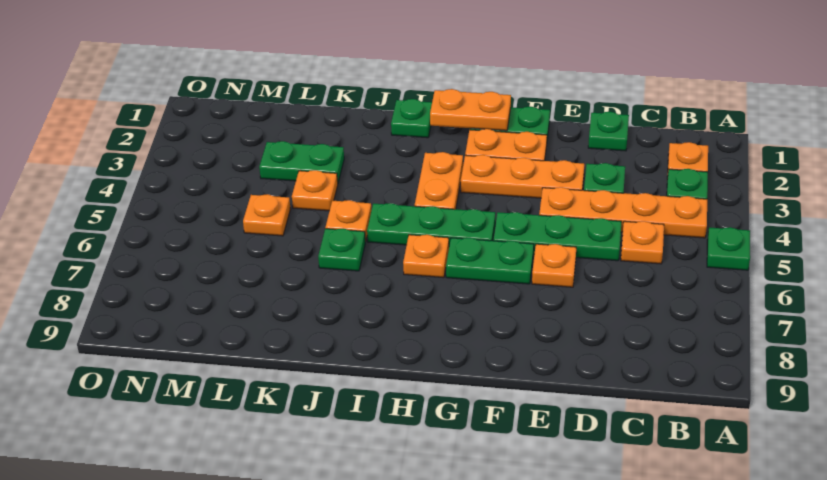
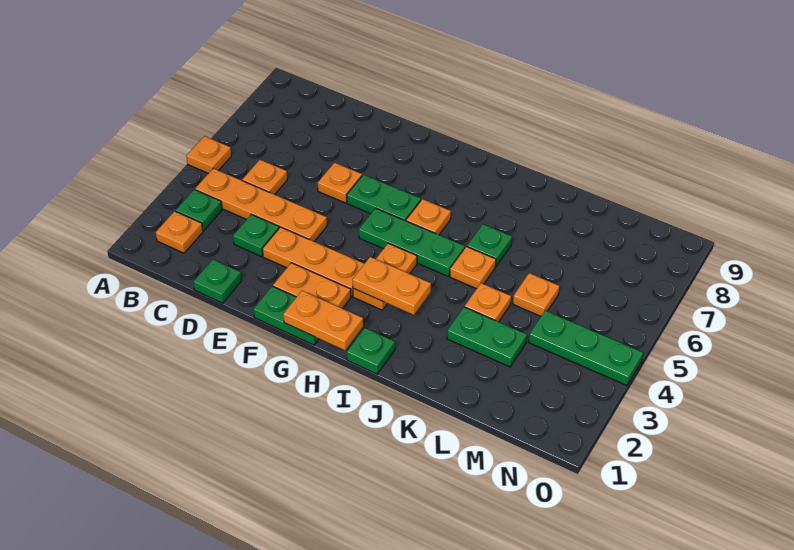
green plate A5 level 1 -> orange plate A5 level 1
green plate D5:F5 level 1 -> green plate M4:O4 level 1
none -> orange plate H3:I3 level 2

